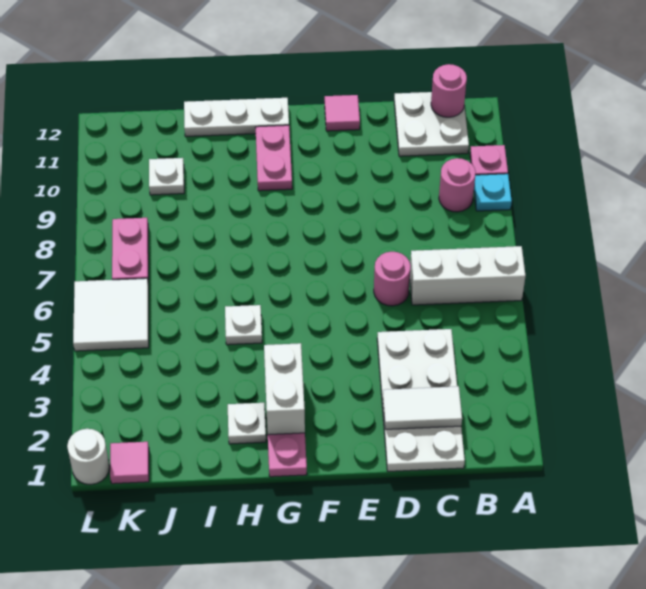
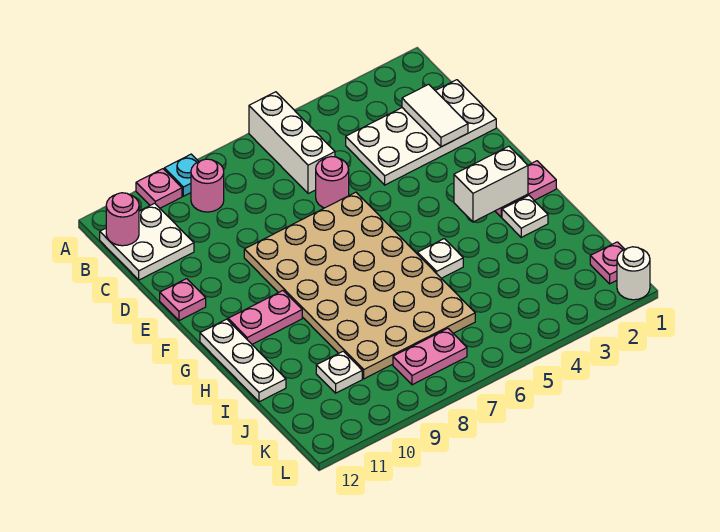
none -> tan plate E6:J9 level 1
pink tile E12 level 1 -> pink plate E12 level 1
pink tile K1 level 1 -> pink plate K1 level 1
white tile K5:L6 level 1 -> none

